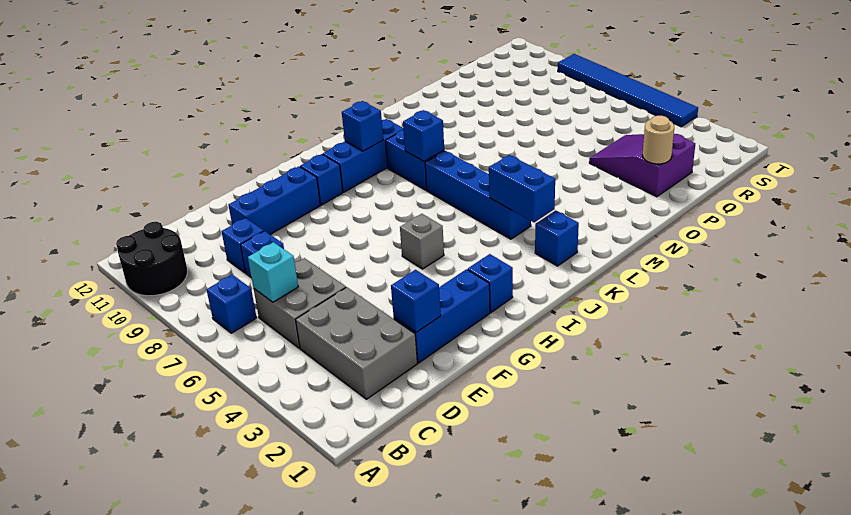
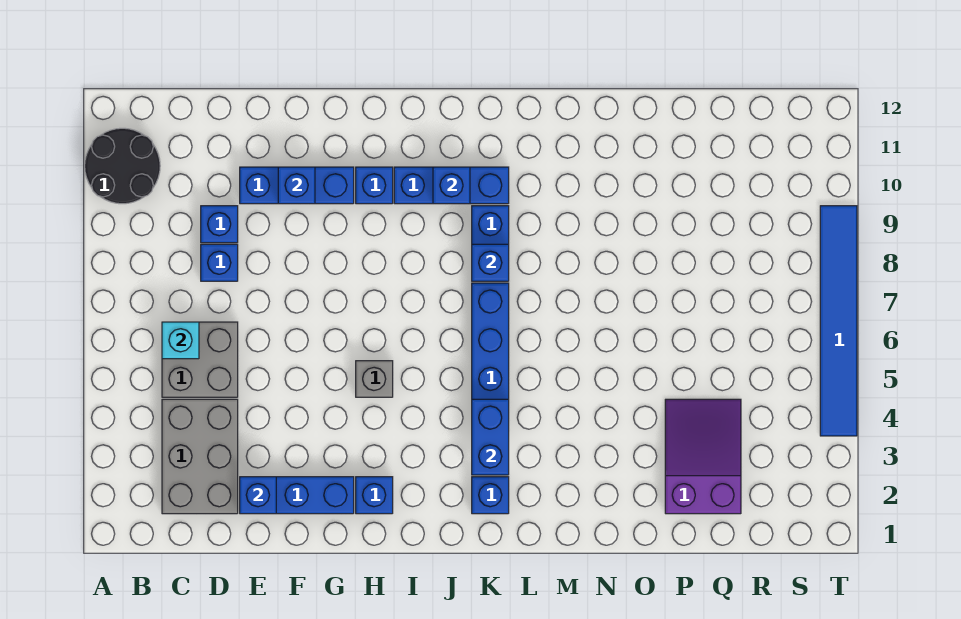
blue brick B7 level 1 -> blue brick F10 level 2
tan round brick P2 level 2 -> none

